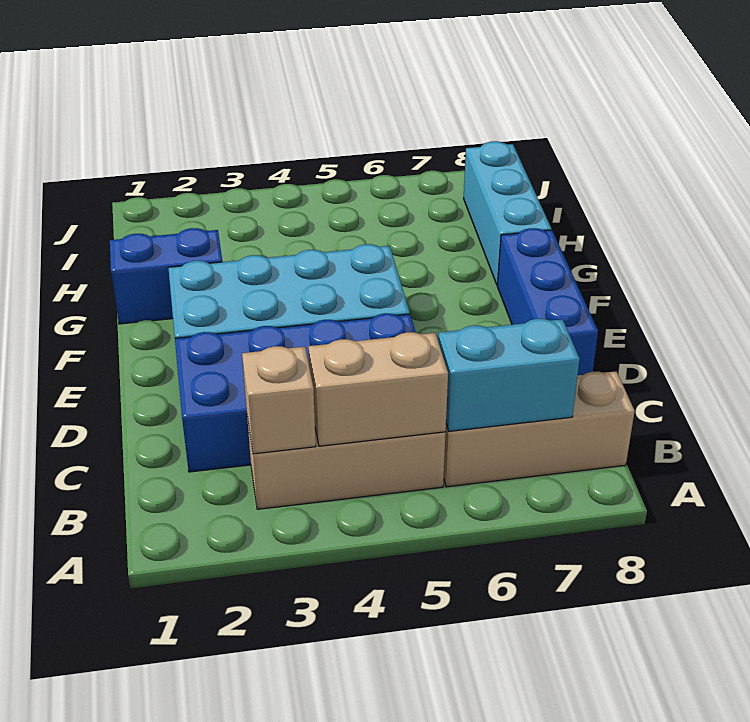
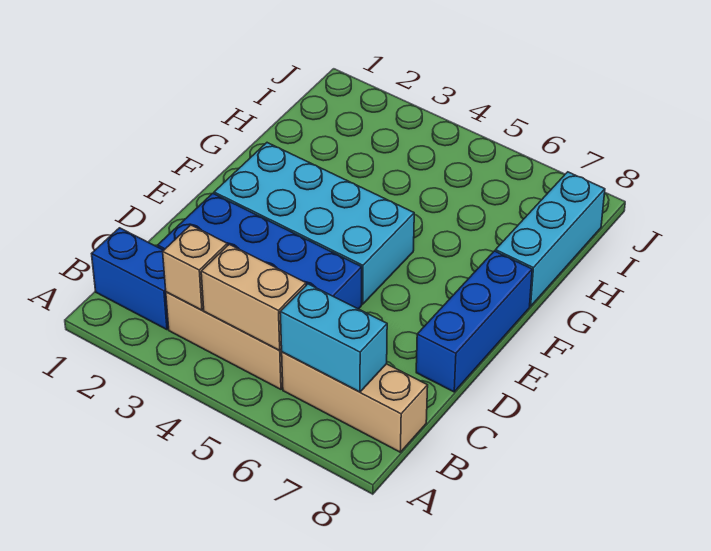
blue brick G1:G2 level 1 -> blue brick B1:B2 level 1

